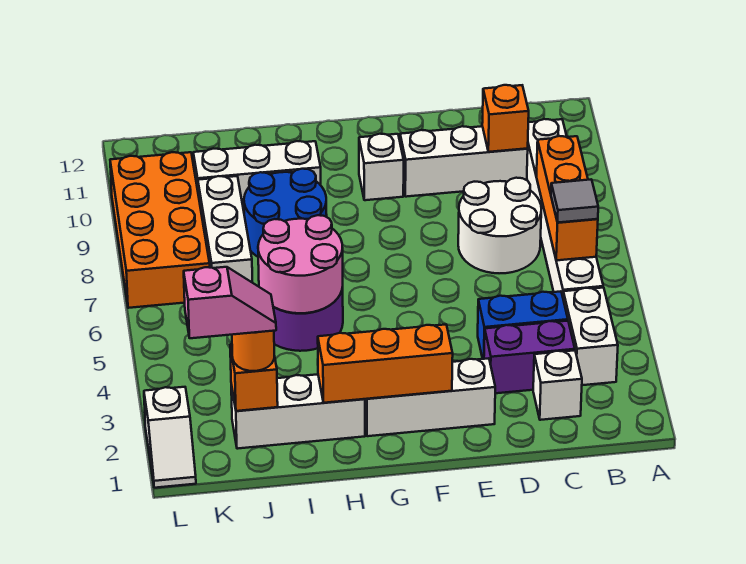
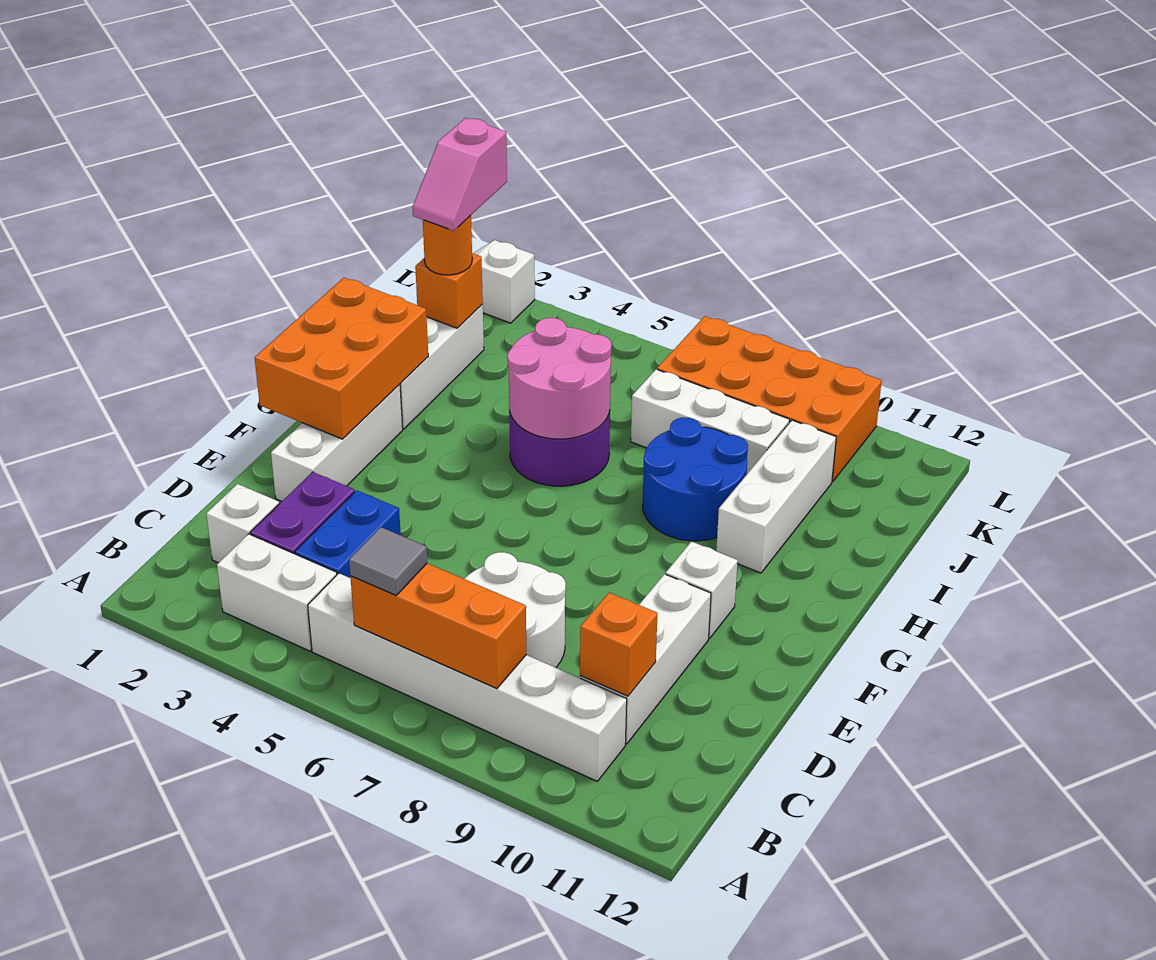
orange brick F2:H2 level 2 -> orange brick F1:H2 level 2

